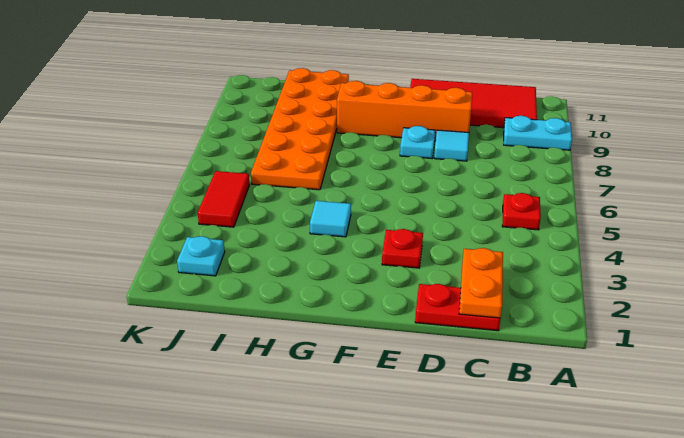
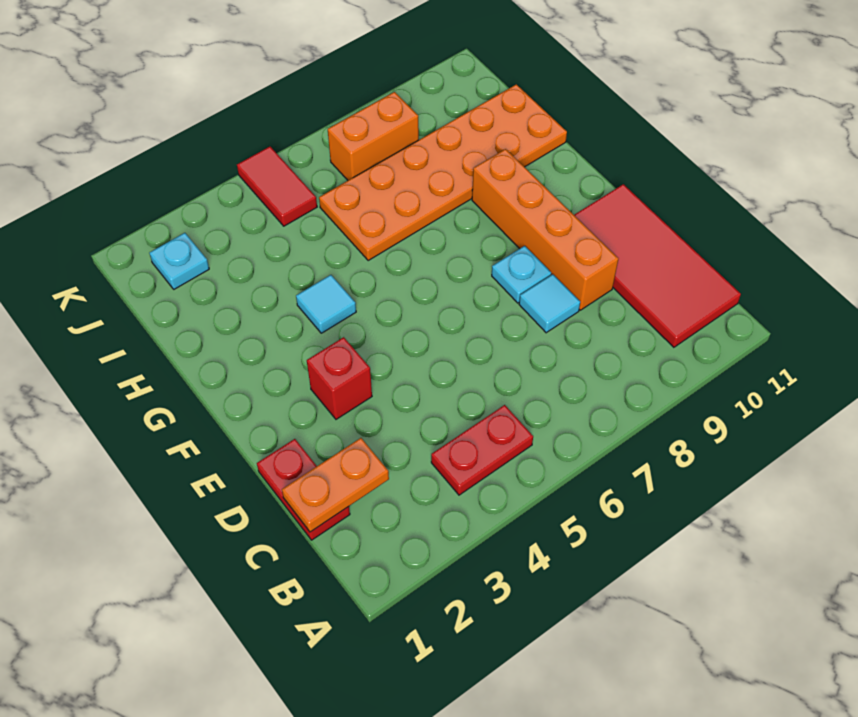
cyan plate A9:B9 level 1 -> none
red plate B5 level 1 -> red plate B4:B5 level 1
red plate E3 level 1 -> red brick E3 level 1
red tile J4:J5 level 1 -> red tile J5:K5 level 1
none -> orange brick J7:J8 level 1

